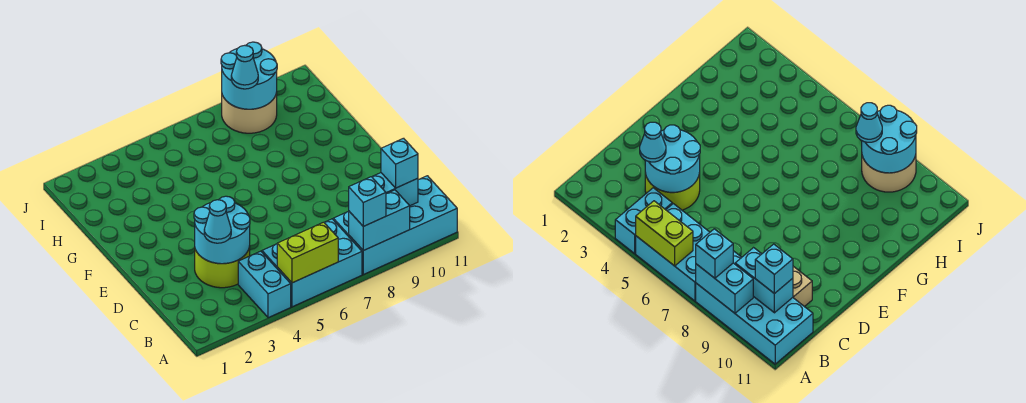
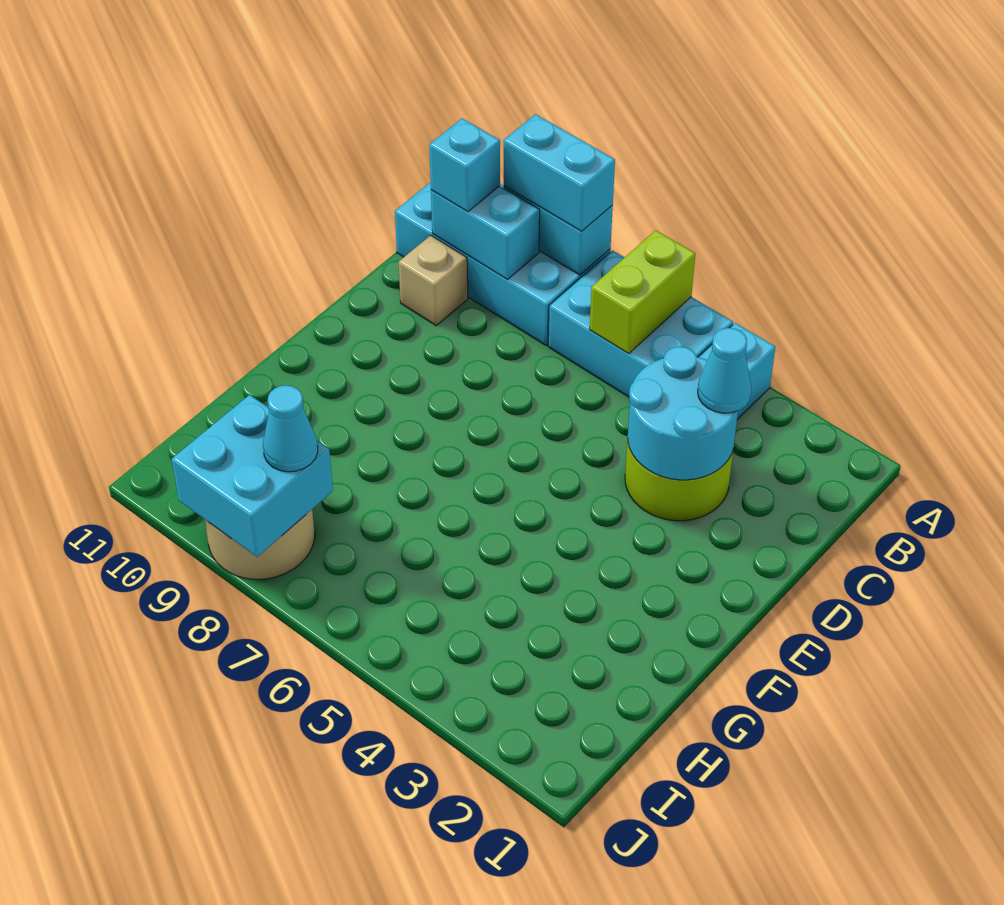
lime brick A5:A6 level 2 -> lime brick A6:B6 level 2
cyan brick A8 level 3 -> cyan brick A8:A9 level 3
cyan round brick I8:J9 level 2 -> cyan brick I8:J9 level 2

